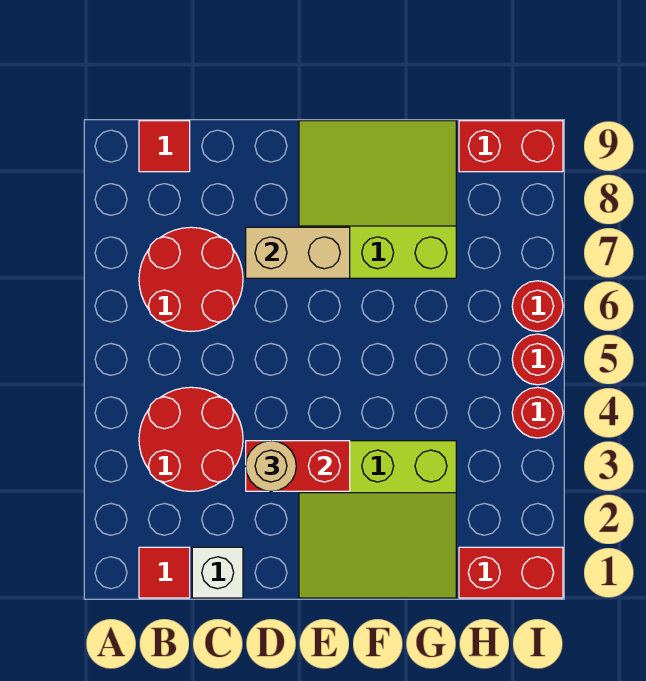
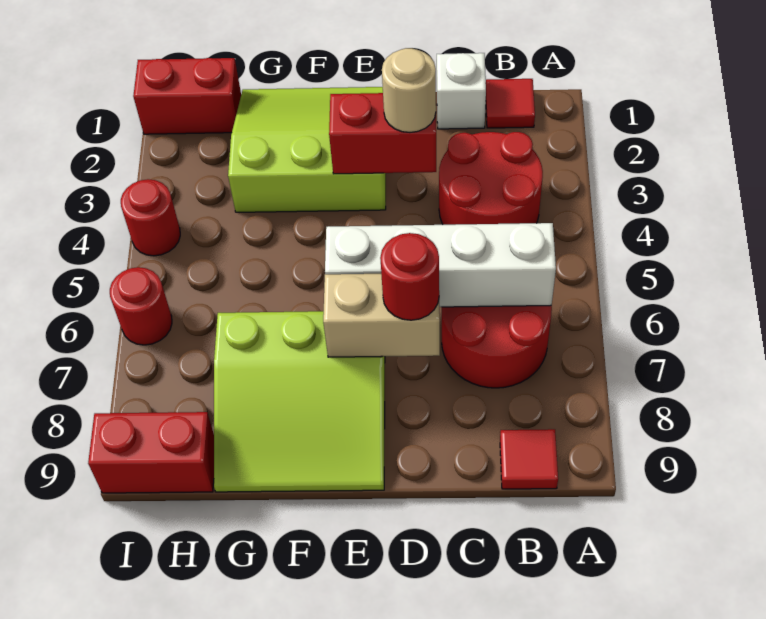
none -> white brick B6:E6 level 2
red round brick I5 level 1 -> red round brick D7 level 3

